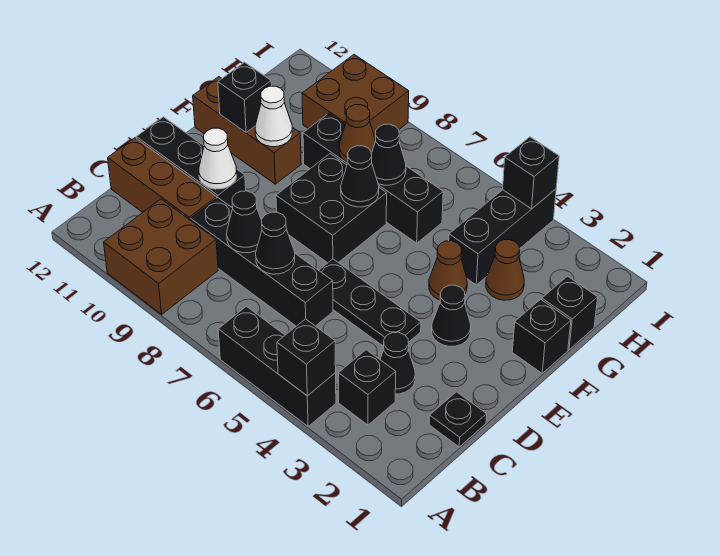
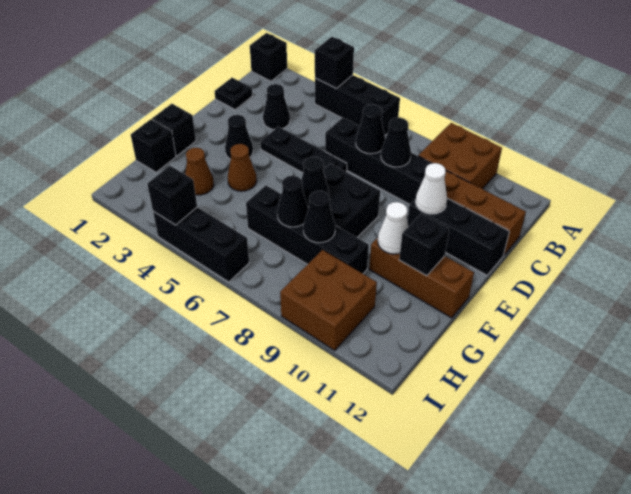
black brick B3 level 1 -> black brick A1 level 1
black brick G4:I4 level 1 -> black brick I4:I6 level 1
brown cone G8 level 2 -> black cone G8 level 2

